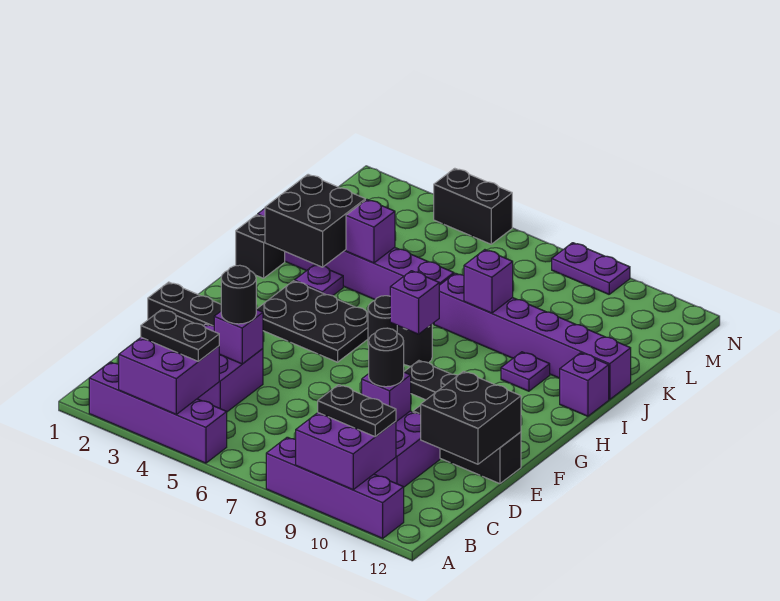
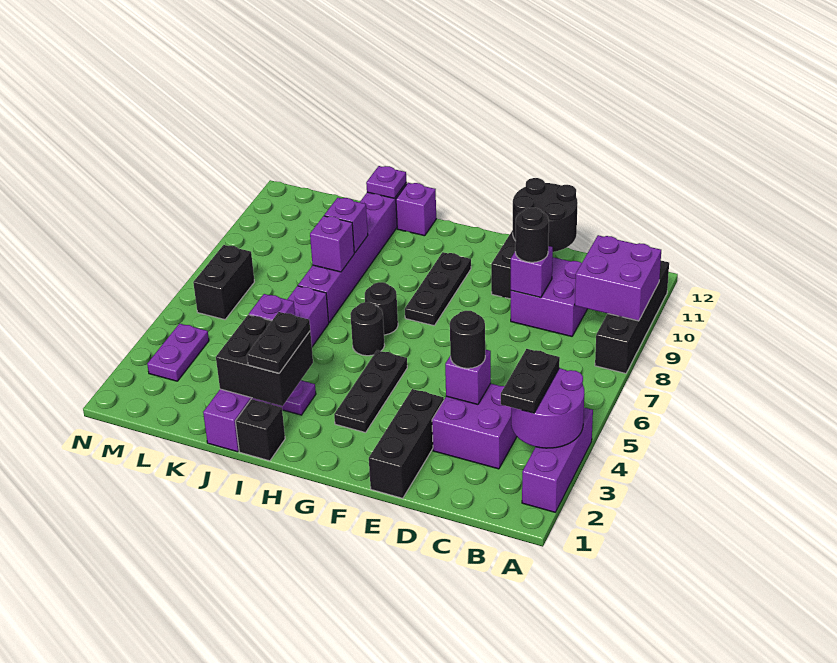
purple brick A2:A5 level 1 -> purple brick A2:A4 level 1
purple brick A3:B4 level 2 -> purple round brick A3:B4 level 2
purple brick A8:A11 level 1 -> black brick A8:A11 level 1
black plate B9:B10 level 3 -> black plate I2:I3 level 3
black brick D11:E12 level 2 -> black round brick D11:E12 level 2
black plate G3:H5 level 1 -> black plate G3:G5 level 1
purple brick H7 level 2 -> purple brick J9 level 2
purple plate I10 level 1 -> purple plate J12 level 2
black brick N4:N5 level 1 -> black brick M6:M7 level 1
purple plate N8:N9 level 1 -> purple plate M3:M4 level 1

